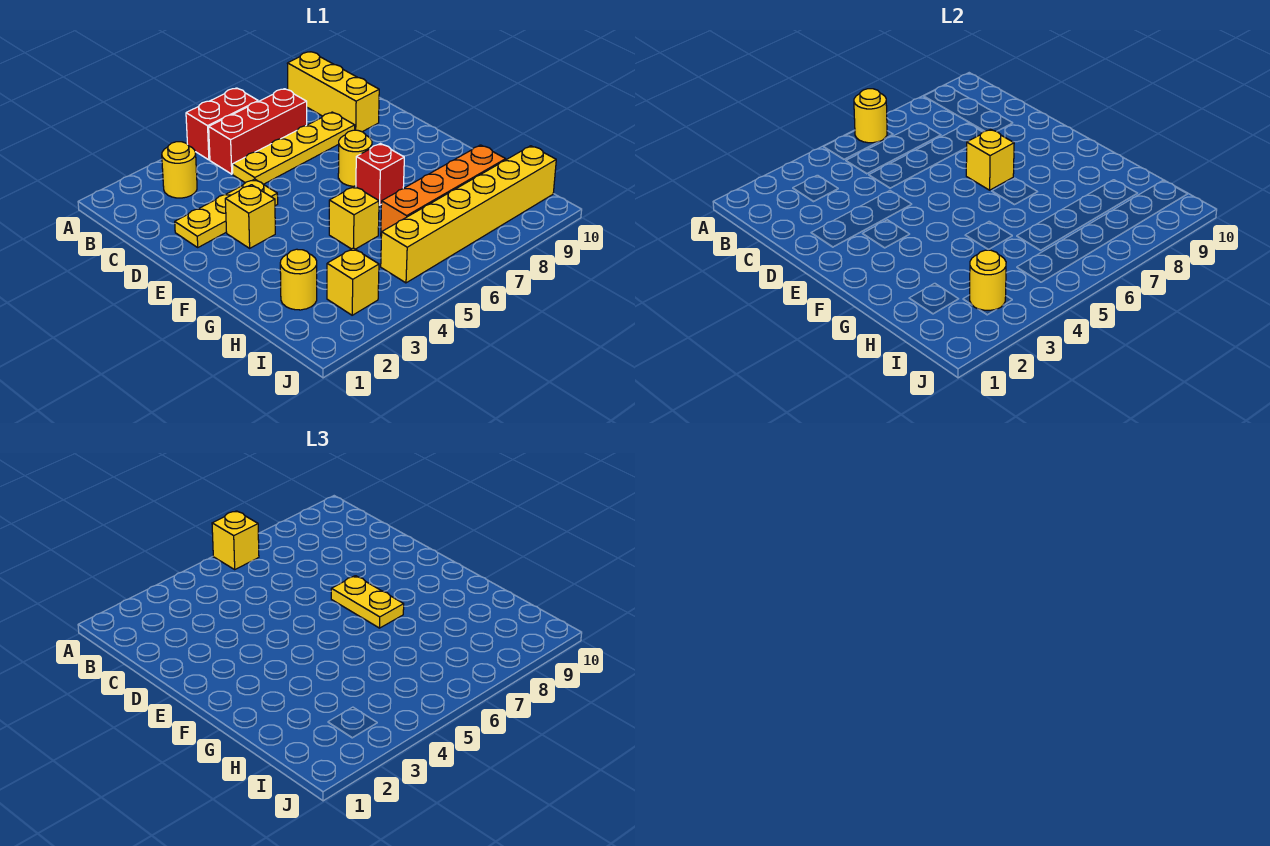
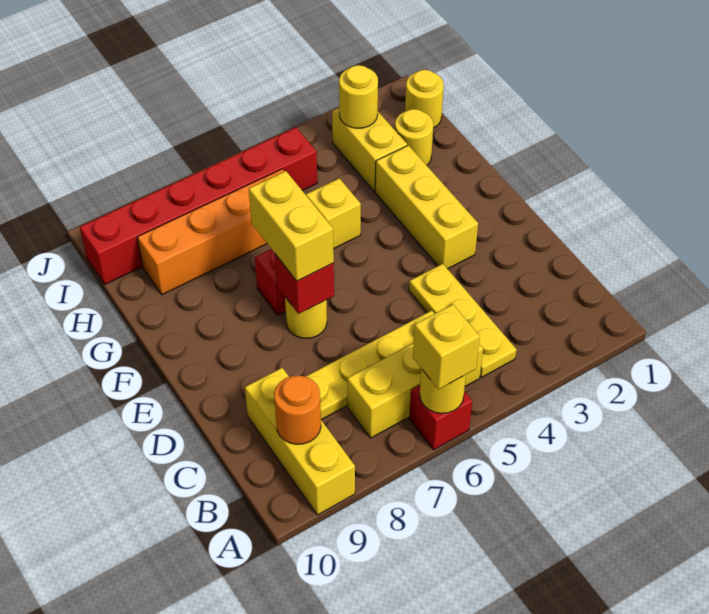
red brick A5:A6 level 1 -> red brick A6 level 1
yellow round brick B3 level 1 -> yellow round brick I1 level 1
red brick B5:B7 level 1 -> yellow brick B5:B7 level 1
none -> orange round brick B9 level 2
yellow plate D2:D4 level 1 -> yellow plate B4:D4 level 1
yellow brick E3 level 1 -> yellow brick E3:G3 level 1
yellow brick E7 level 2 -> red brick E7 level 2
yellow plate E7:F7 level 3 -> yellow brick E7:F7 level 3
yellow brick I3 level 1 -> yellow brick H3:I3 level 1
yellow brick I5:I10 level 1 -> red brick I5:I10 level 1

